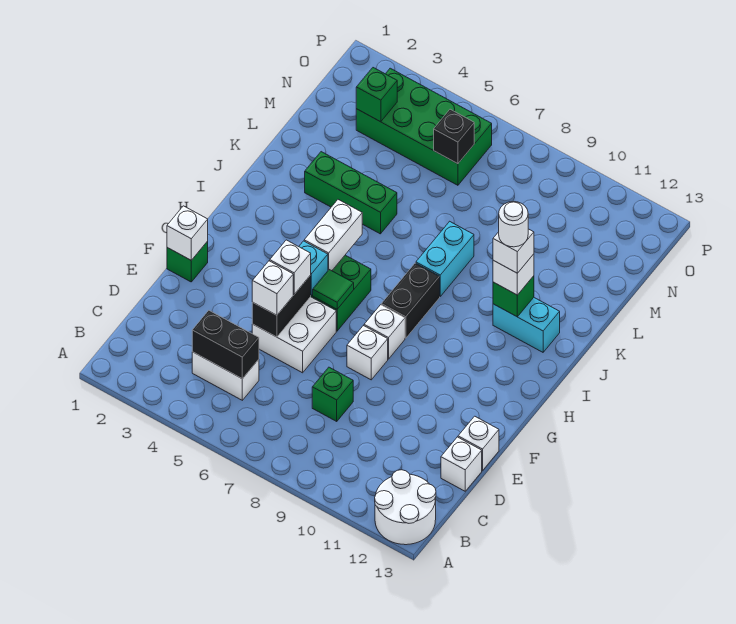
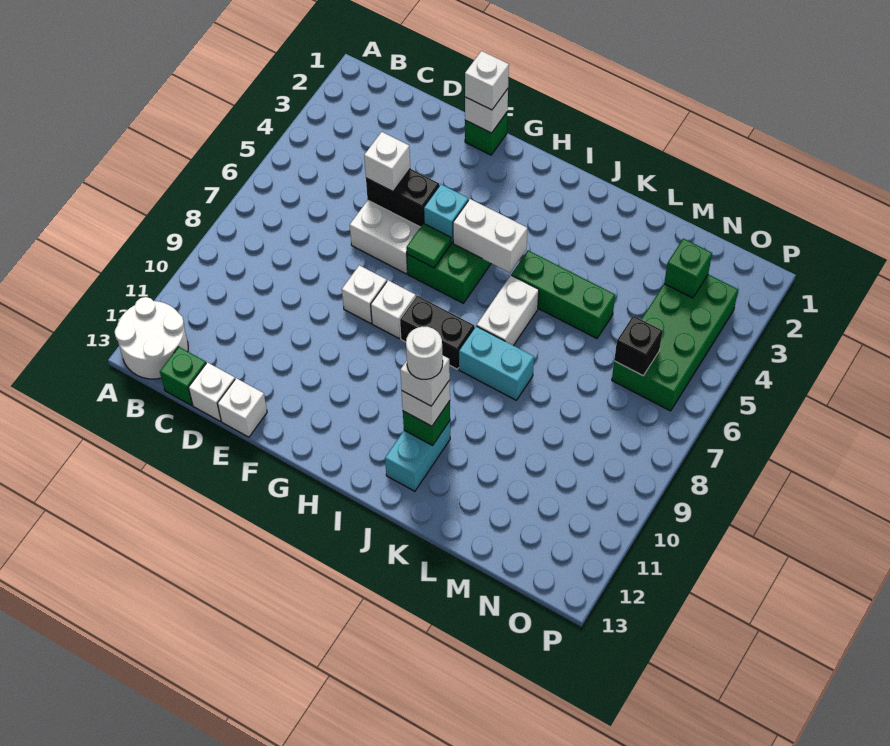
white brick C4:C5 level 1 -> white brick J6:J7 level 1
black brick C4:C5 level 2 -> none
green brick D8 level 1 -> green brick C13 level 1
white brick F5 level 3 -> white brick F1 level 3
green brick K3:K5 level 1 -> green brick J5:L5 level 1

